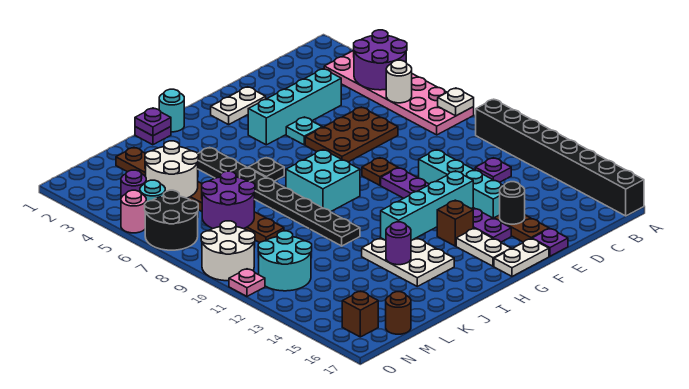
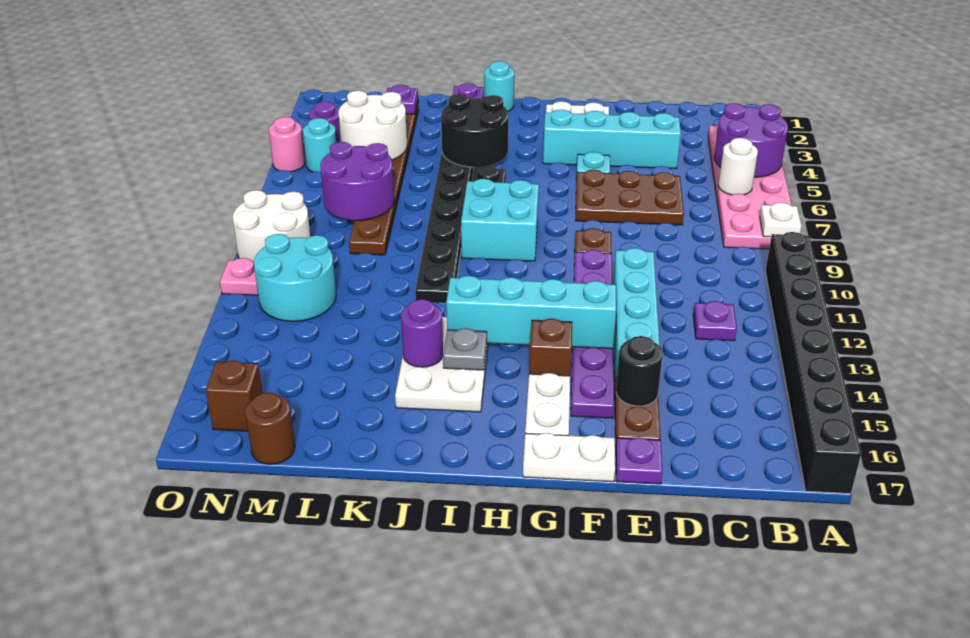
none -> grey plate I14 level 2
purple plate J1 level 2 -> purple plate L2 level 2
black round brick N6:O7 level 1 -> black round brick I4:J5 level 2

